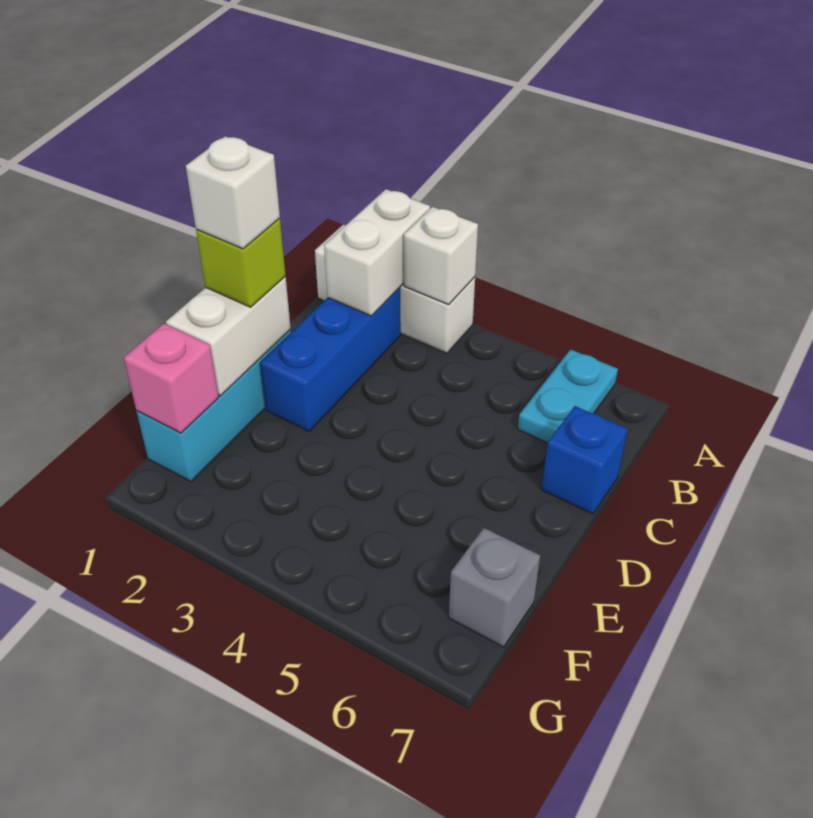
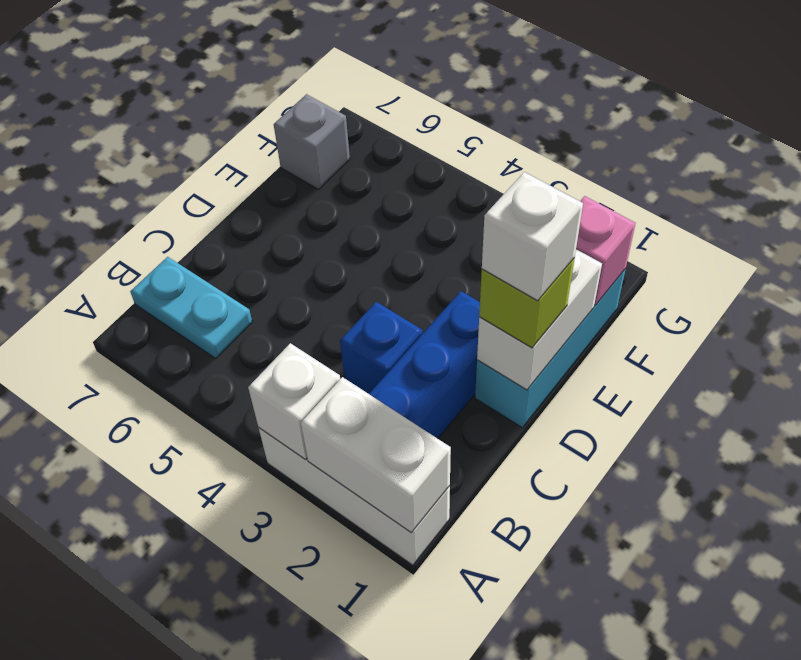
white brick A2:B2 level 2 -> white brick A1:A2 level 2
cyan plate A6:B6 level 1 -> cyan plate B6:B7 level 1
blue brick C7 level 1 -> blue brick C3 level 1

